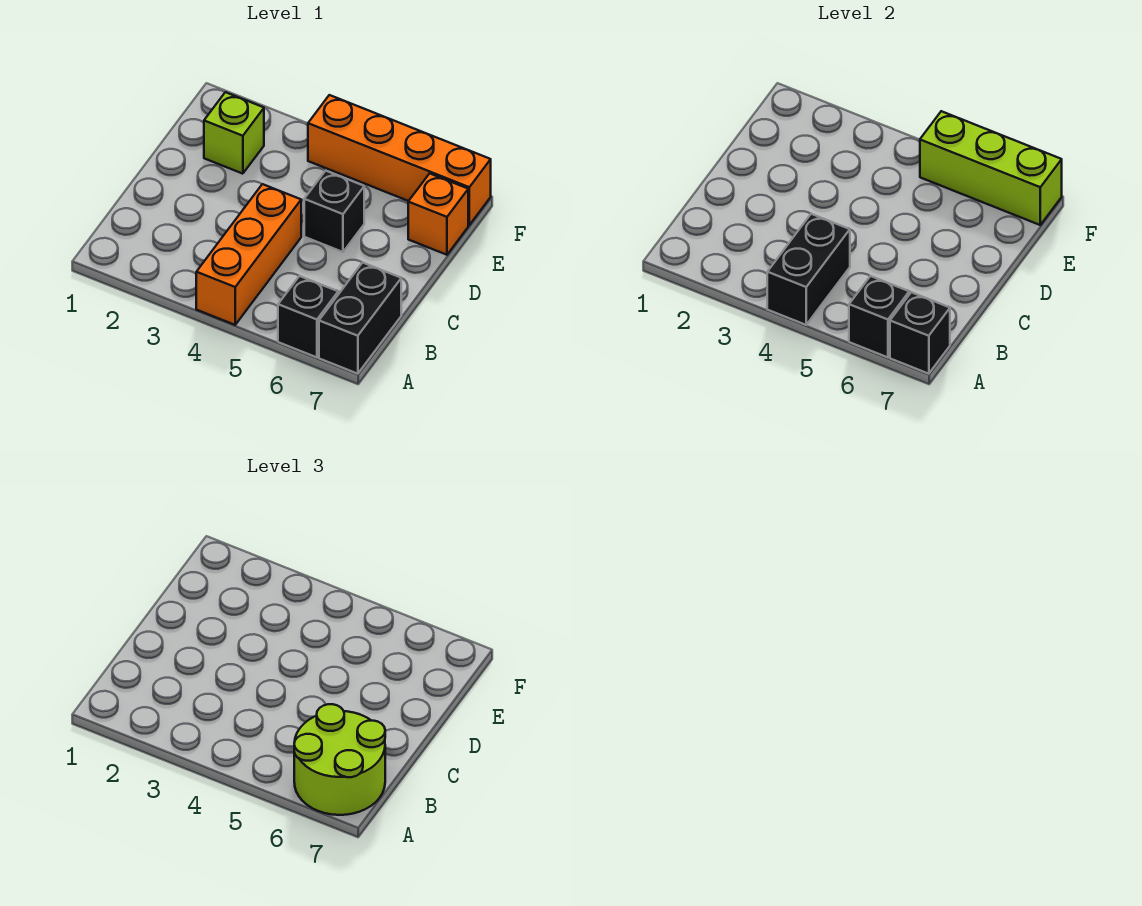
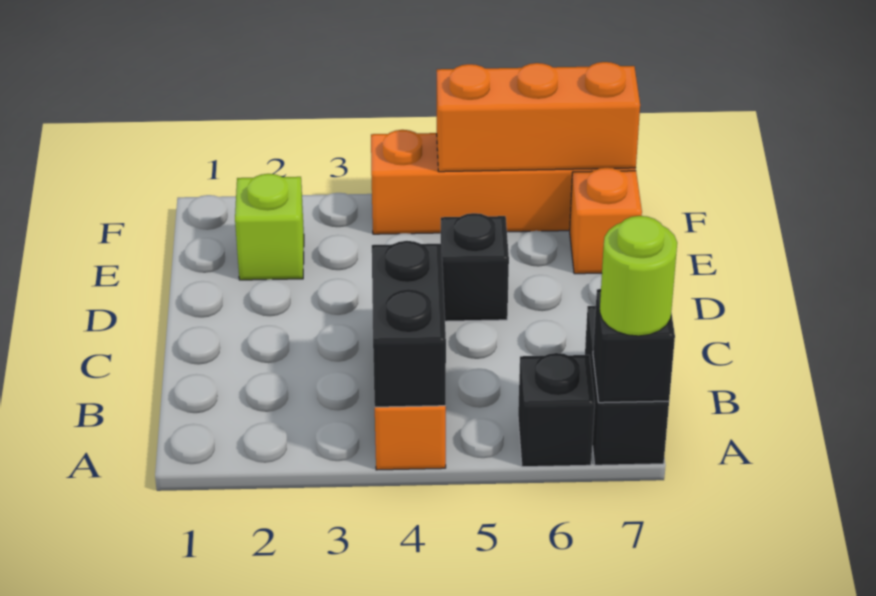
black brick A6 level 2 -> none
lime round brick A6:B7 level 3 -> lime round brick A7 level 3
lime brick F5:F7 level 2 -> orange brick F5:F7 level 2

